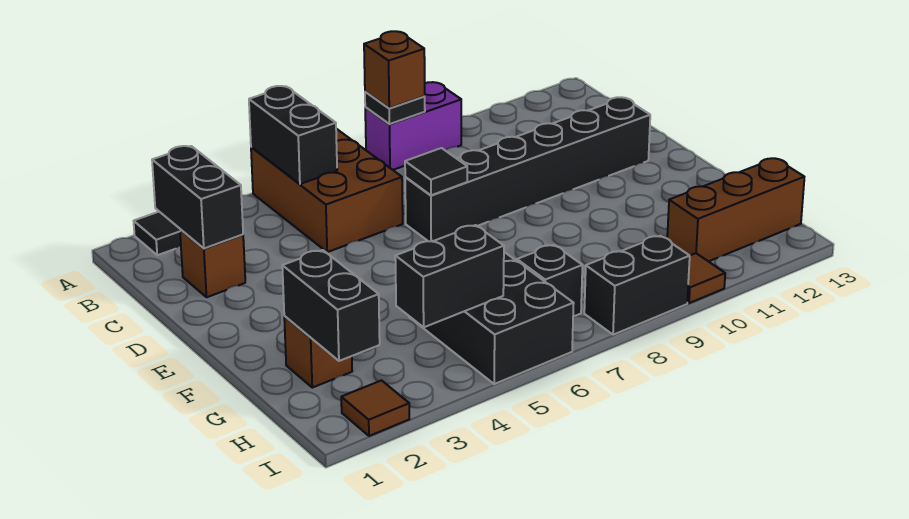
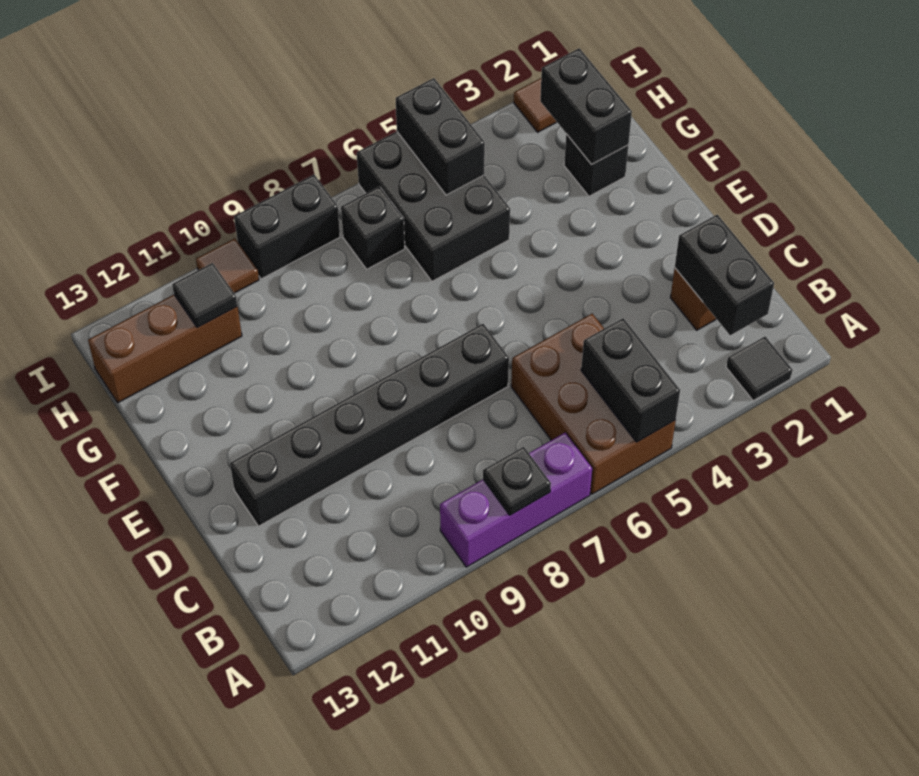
purple brick A8:A9 level 1 -> purple brick A7:A9 level 1
brown brick A8 level 3 -> none
black tile D7 level 2 -> black tile H11 level 2
brown brick G2 level 1 -> black brick G2 level 1
black brick H4:H5 level 2 -> black brick H5:I5 level 2

